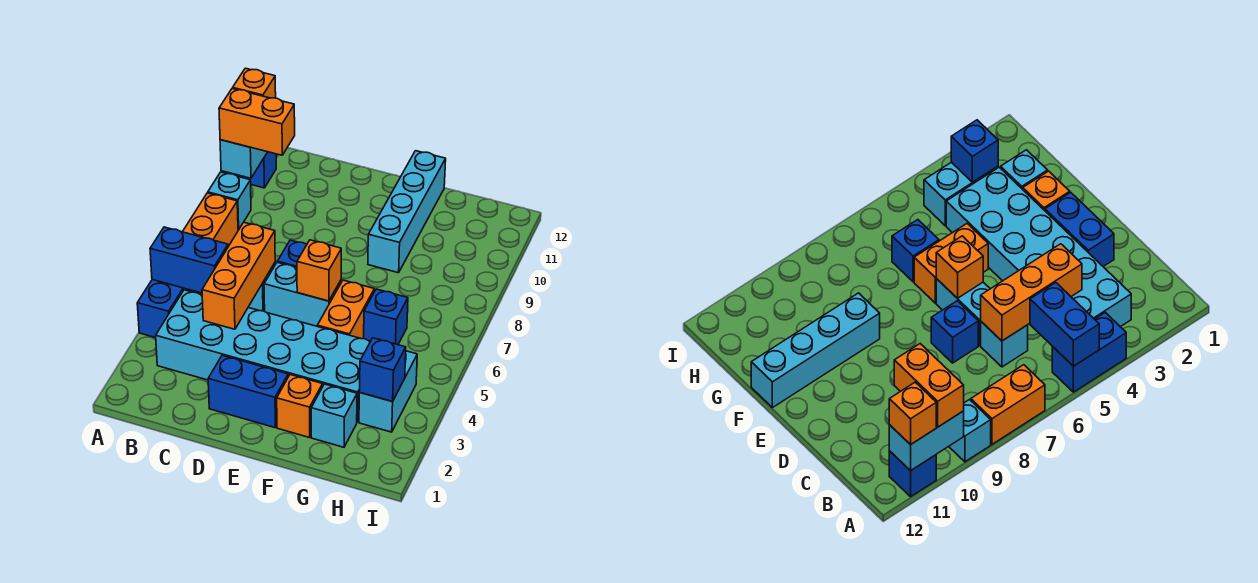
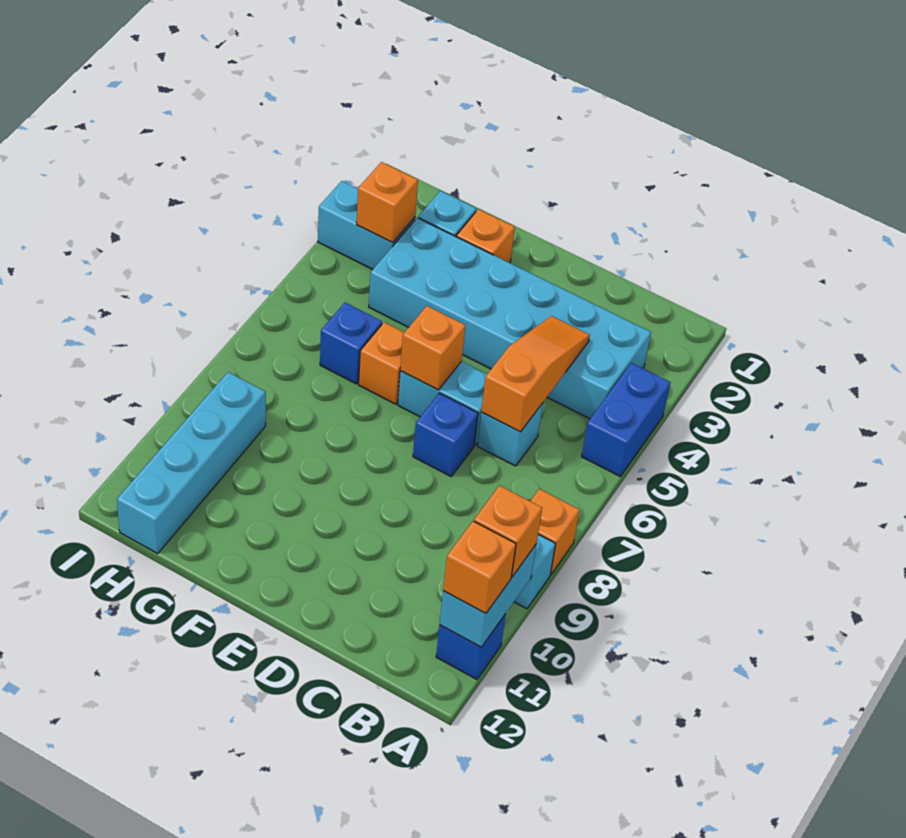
blue brick A5:B5 level 2 -> none
orange brick A7:A8 level 1 -> orange brick A8 level 1
orange brick A10:B10 level 3 -> orange brick A10 level 3
orange brick C4:C6 level 2 -> orange slope C4:C6 level 2 top 6
blue brick D2:E2 level 1 -> none
orange brick F5:F6 level 1 -> orange brick F6 level 1
cyan brick F9:F12 level 1 -> cyan brick H9:H12 level 1
cyan brick H3:H4 level 1 -> cyan brick H3:I3 level 1
blue brick H3 level 2 -> orange brick H3 level 2

